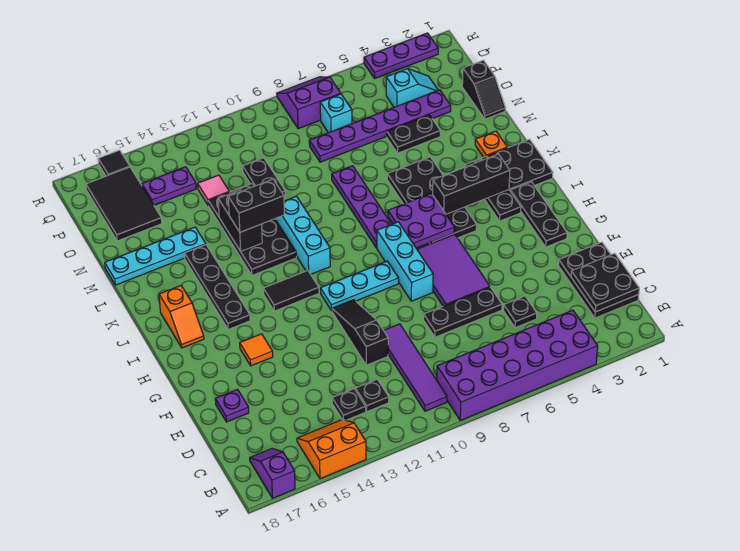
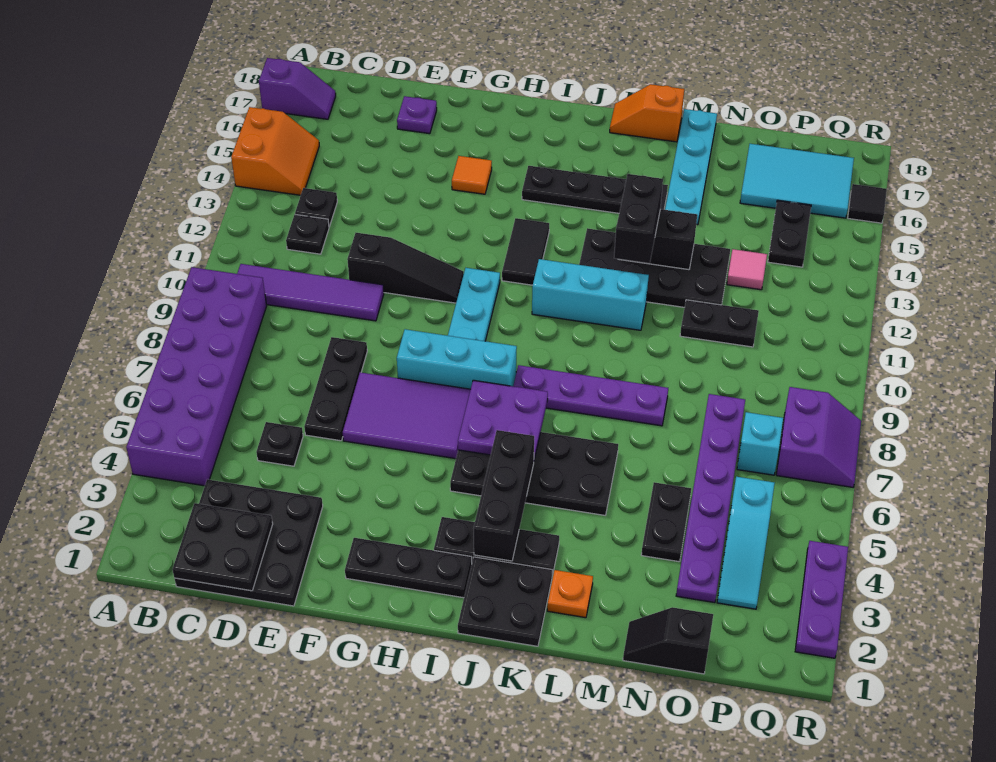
black plate C1:E2 level 1 -> black plate C1:E3 level 1
orange slope I17:J17 level 1 top J -> orange slope K18:L18 level 1 top L
black tile O16:Q17 level 1 -> cyan tile O16:Q17 level 1
cyan slope P3:P4 level 1 top 4 -> cyan slope P3:P5 level 1 top 5
purple plate P14:P15 level 1 -> black plate P14:P15 level 1

